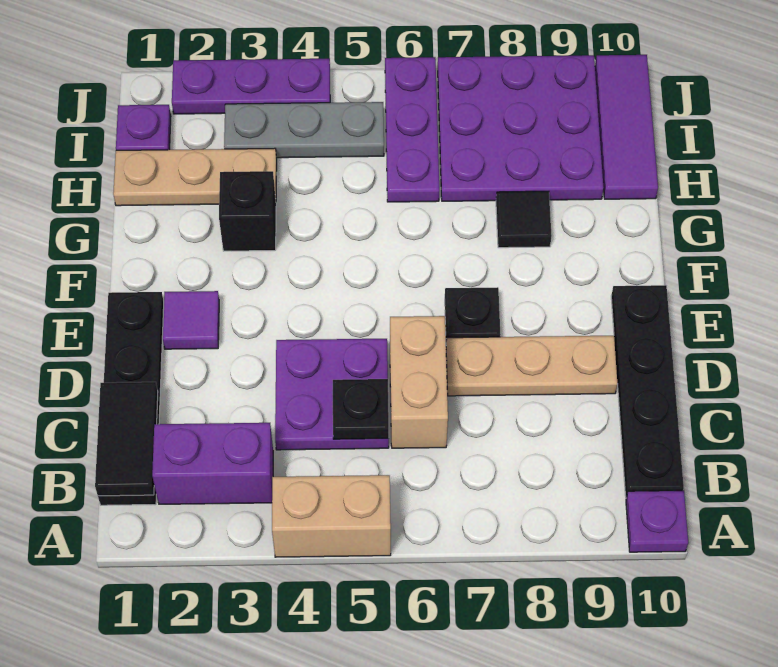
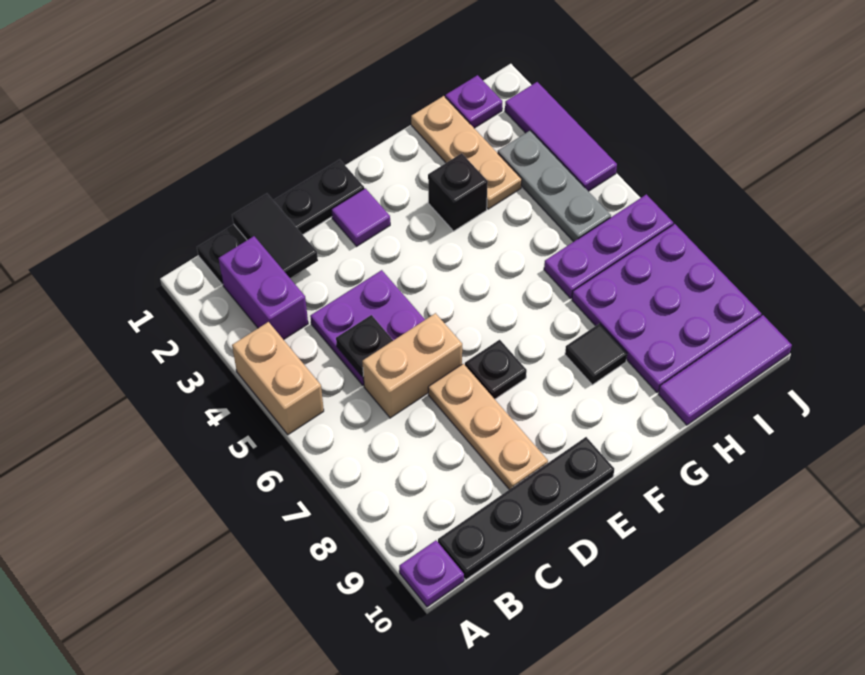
black tile B1:C1 level 2 -> black tile C1:C2 level 2
purple plate J2:J4 level 1 -> purple tile J2:J4 level 1

